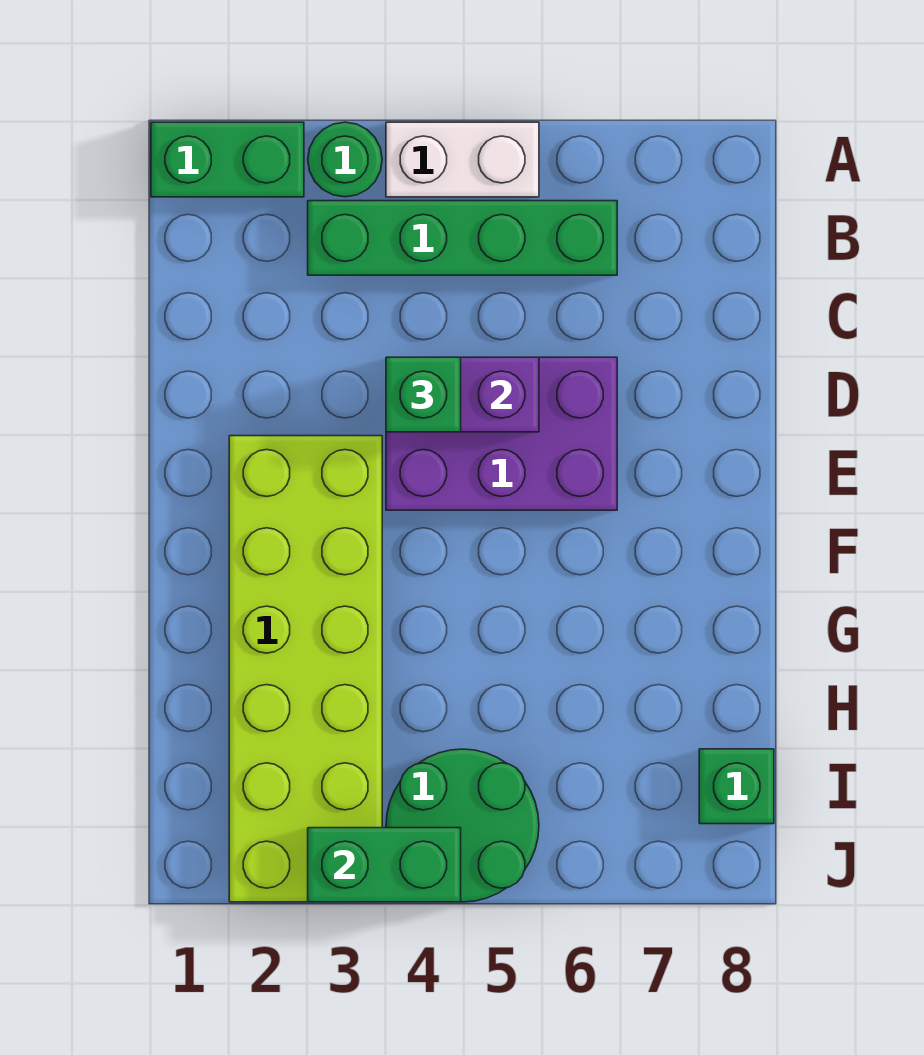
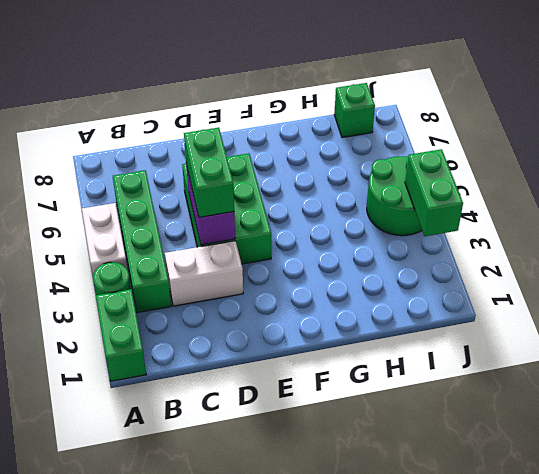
none -> white brick C3:D3 level 1
purple brick D4:E6 level 1 -> green brick D4:E6 level 1
green brick D4 level 3 -> green brick D4:D5 level 3
lime brick E2:J3 level 1 -> none

